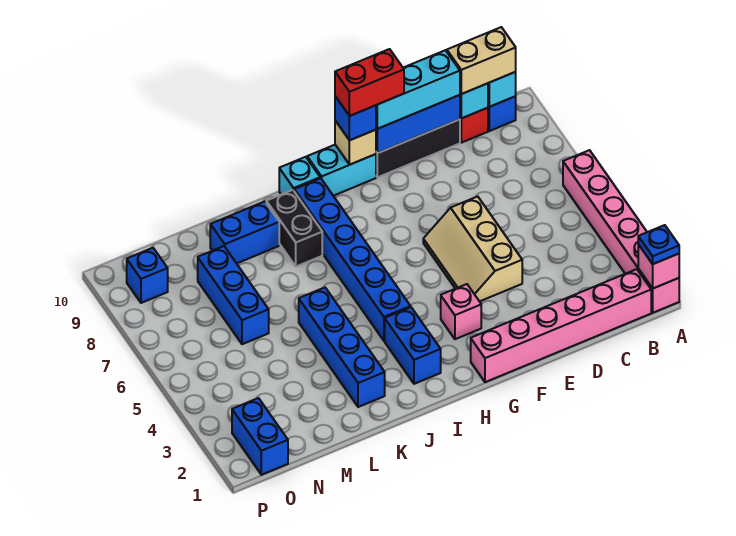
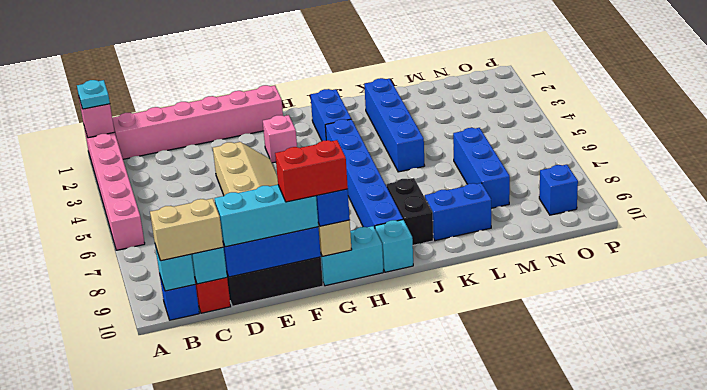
blue plate A1 level 3 -> cyan plate A1 level 3
blue brick O1:O2 level 1 -> none

